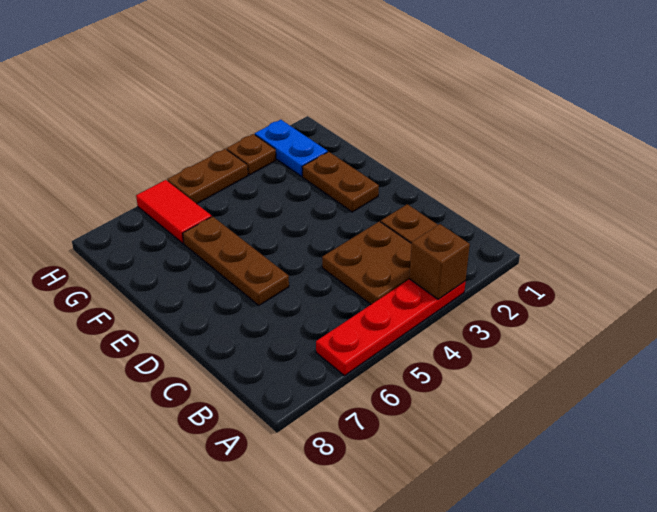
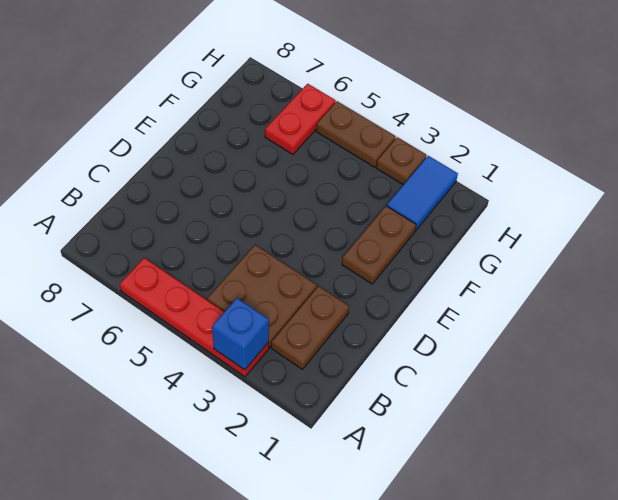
brown brick A3 level 2 -> blue brick A3 level 2
brown plate D6:F6 level 1 -> none
blue plate G2:H2 level 1 -> blue tile G2:H2 level 1
red tile G6:H6 level 1 -> red plate G6:H6 level 1

